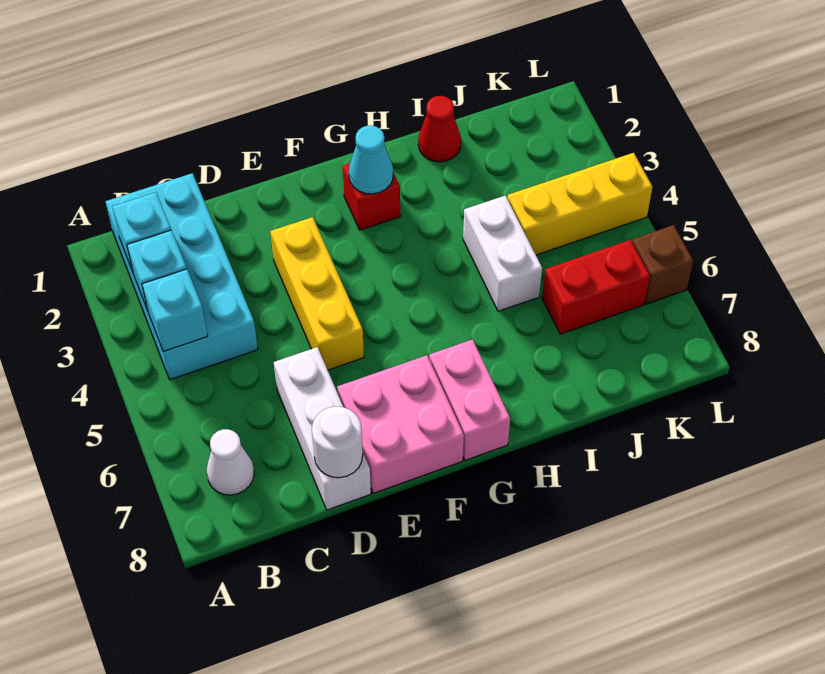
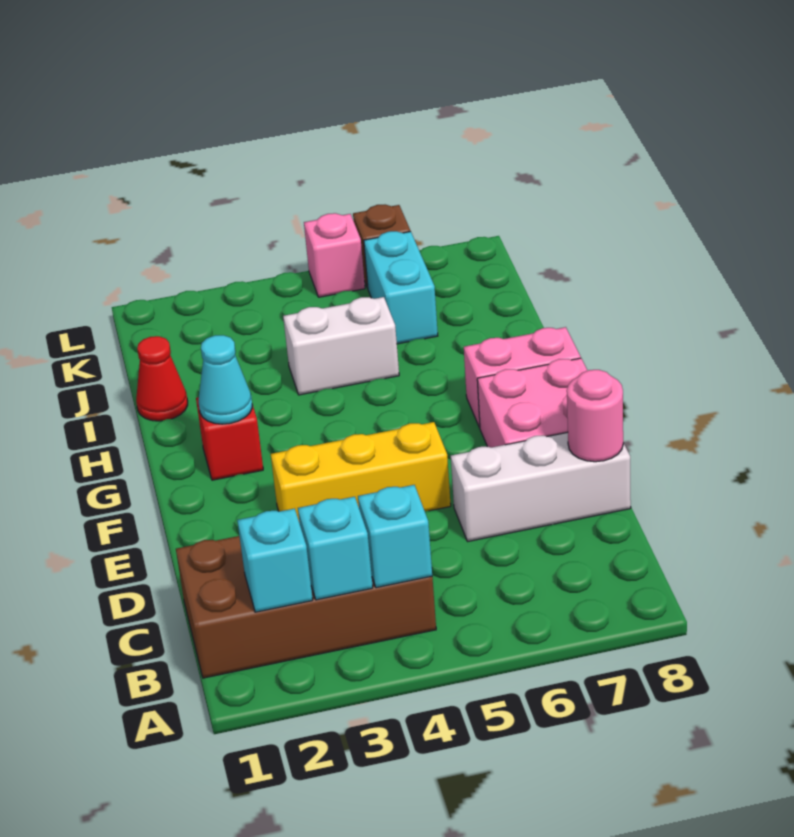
cyan brick B1:C4 level 1 -> brown brick B1:C4 level 1
white cone B7 level 1 -> none
white round brick D8 level 2 -> pink round brick D8 level 2
yellow brick J4:L4 level 1 -> none
red brick J6:K6 level 1 -> cyan brick J6:K6 level 1
none -> pink brick L5 level 1

